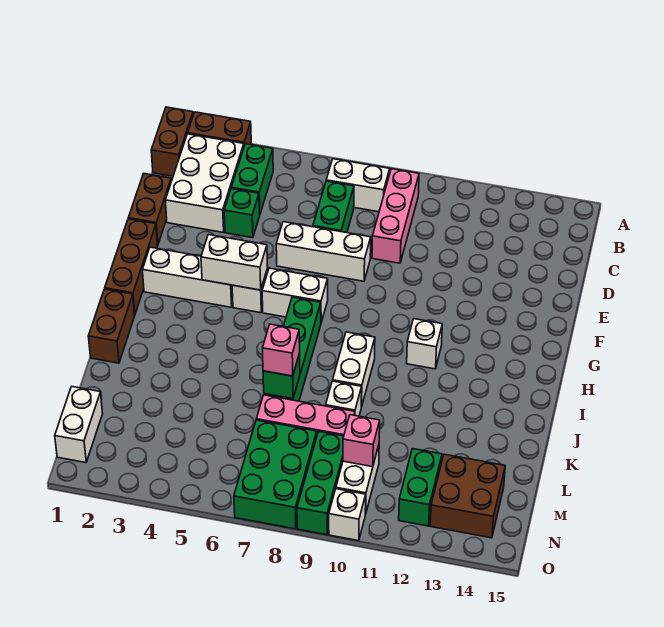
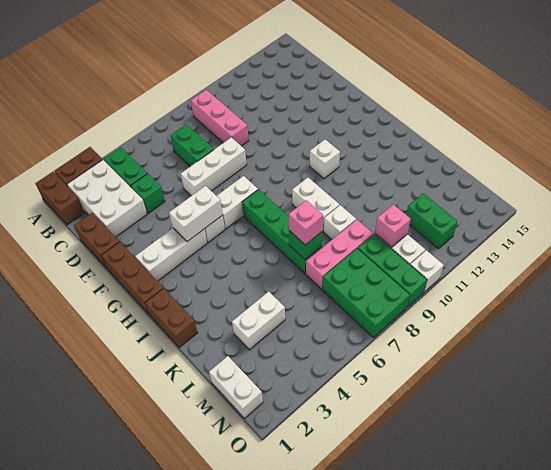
white brick B7:B8 level 1 -> white brick L3:L4 level 1
brown brick M13:N14 level 1 -> none

